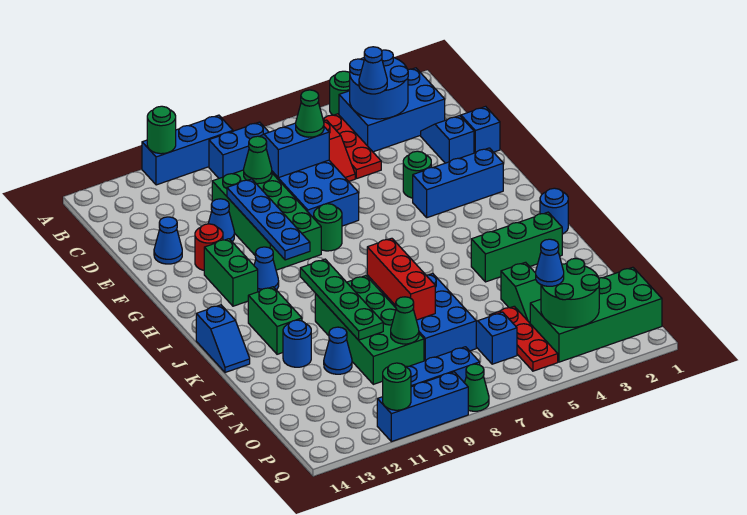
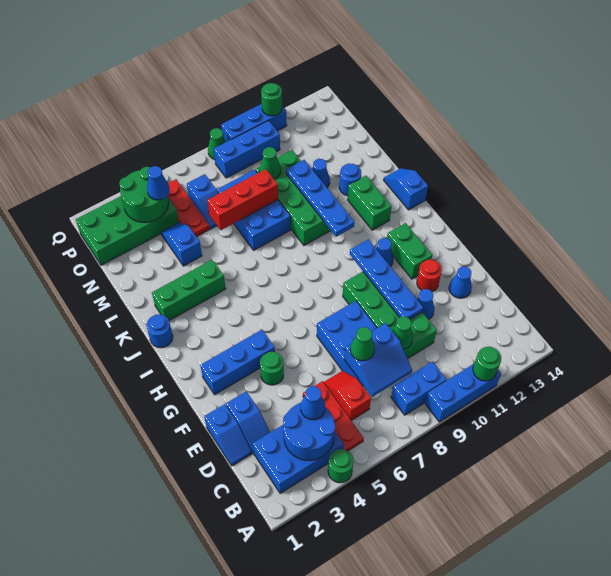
green round brick G8 level 1 -> none
green plate J10:M10 level 2 -> blue plate J10:M10 level 2
red brick K8:M8 level 2 -> red brick M6:M8 level 2
green slope M4:N4 level 1 top M -> blue slope M4:N4 level 1 top M

